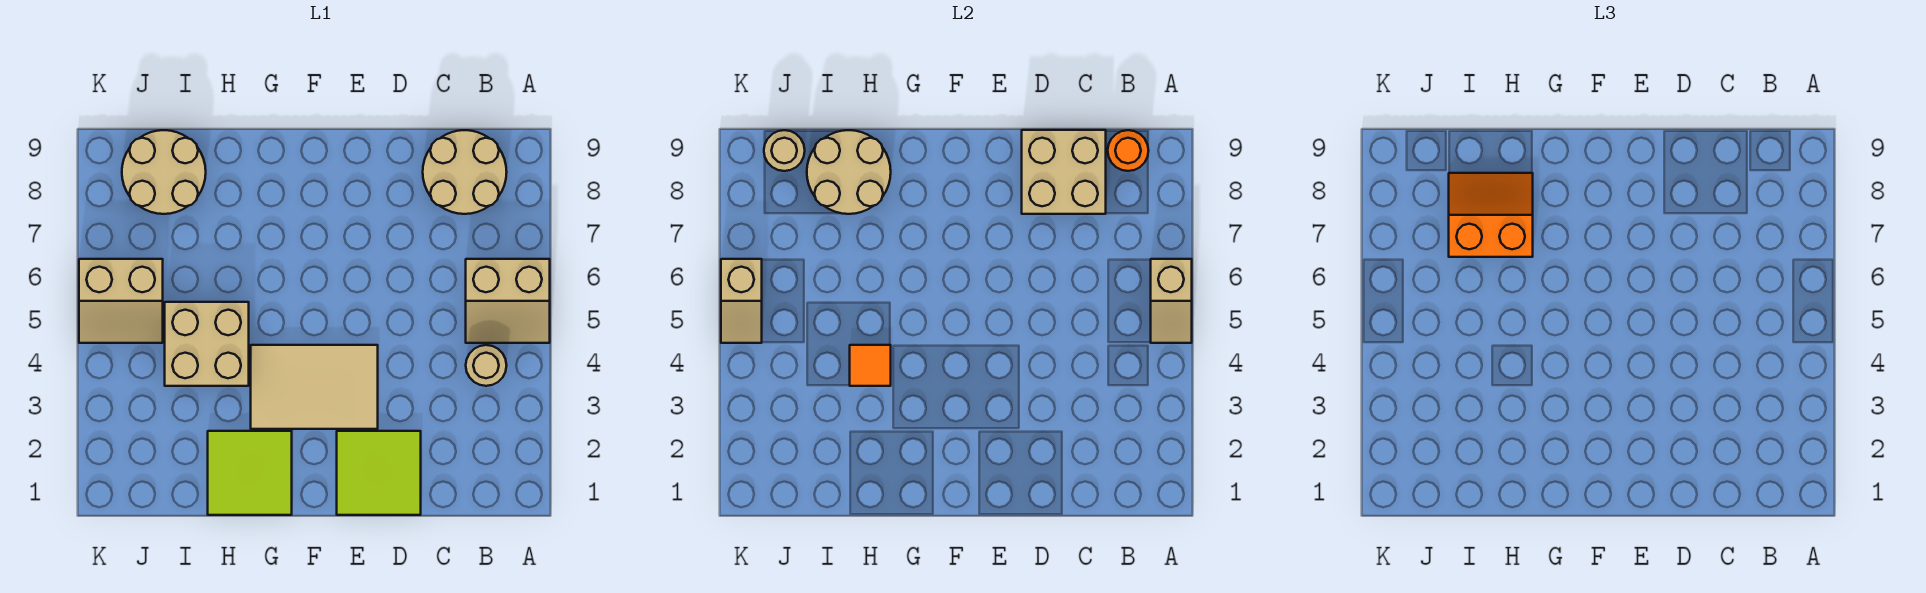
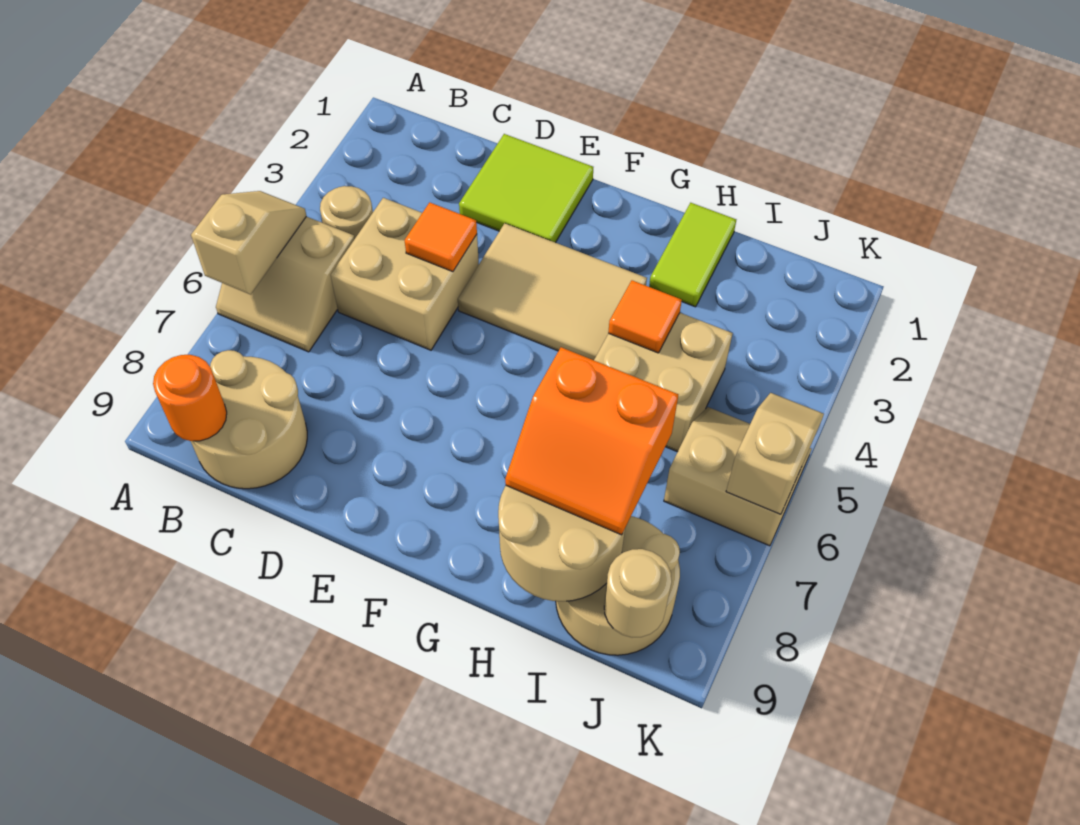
tan slope A5:B6 level 1 top 6 -> tan slope A5:B6 level 1 top 5
tan brick C8:D9 level 2 -> tan brick C4:D5 level 1
none -> orange tile D4 level 2
lime tile G1:H2 level 1 -> lime tile H1:H2 level 1

